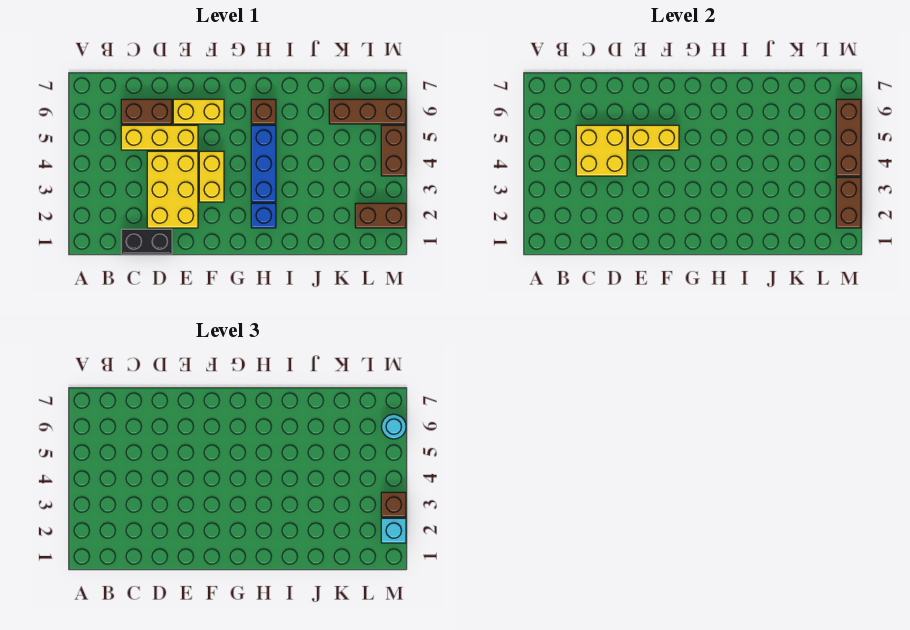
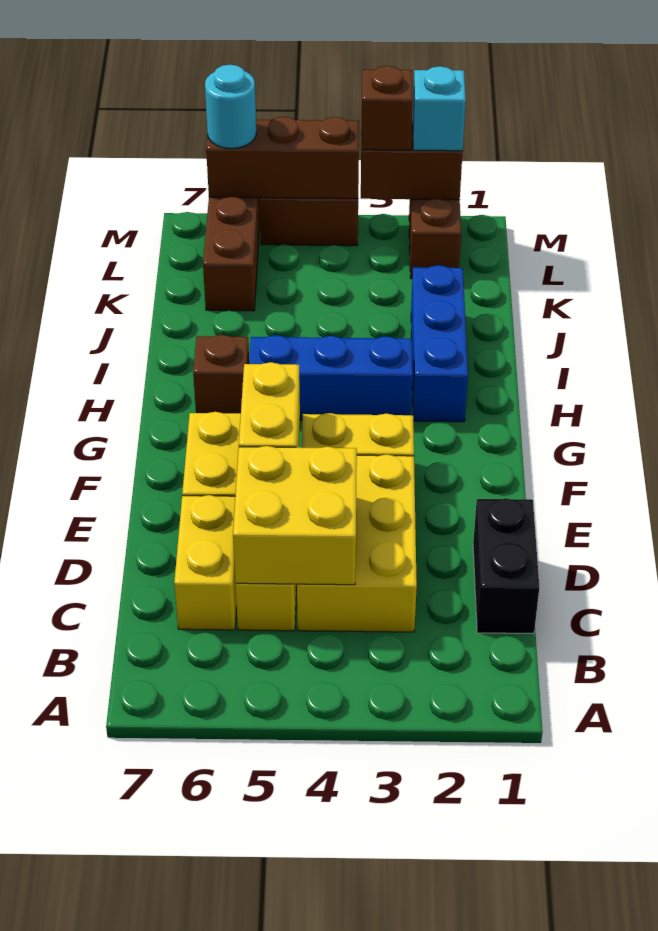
brown brick C6:D6 level 1 -> yellow brick C6:D6 level 1
yellow brick D2:E4 level 1 -> yellow brick C3:E4 level 1
blue brick H2 level 1 -> blue brick H2:J2 level 1

